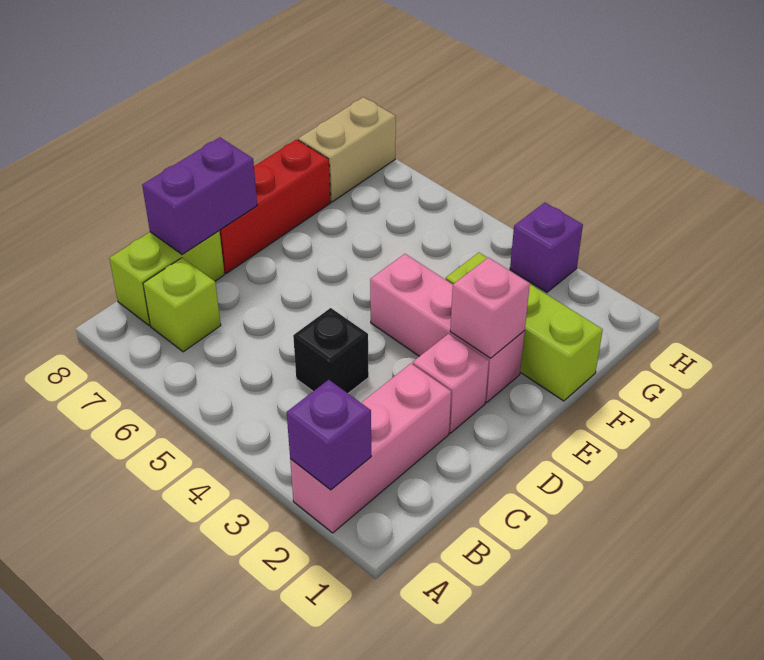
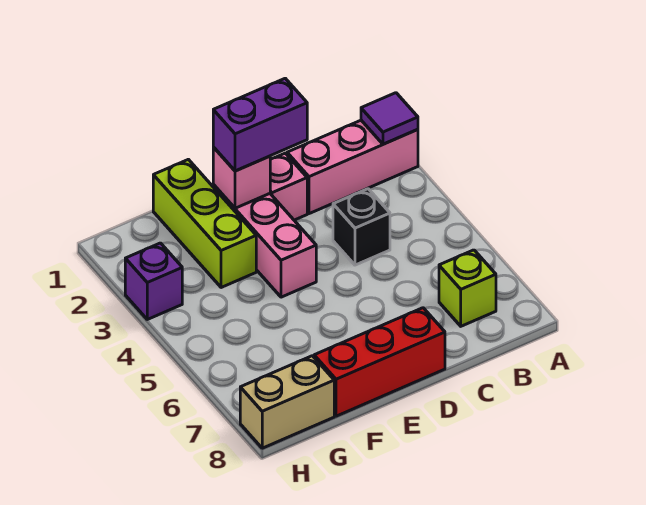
purple brick A2 level 2 -> purple tile A2 level 2
lime brick B8:C8 level 1 -> none
purple brick C8:D8 level 2 -> purple brick D2:E2 level 3

